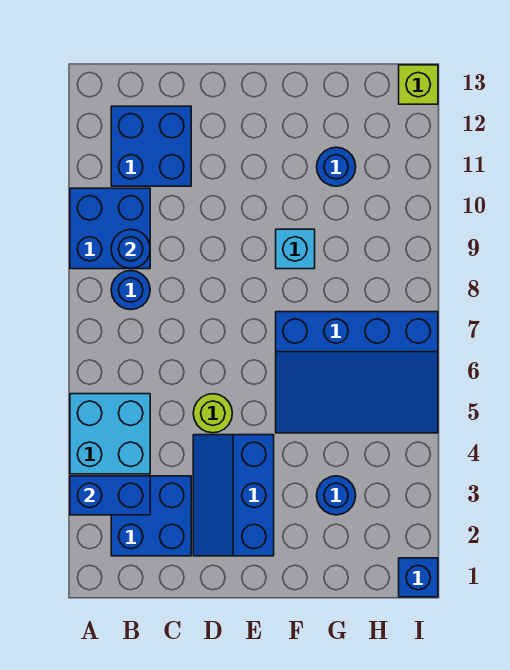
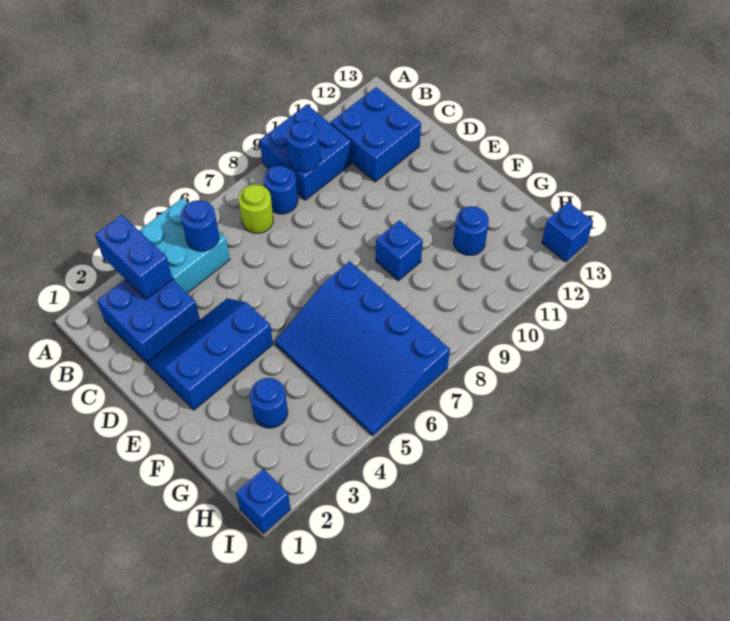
none -> blue round brick B5 level 2
lime round brick D5 level 1 -> lime round brick B7 level 1
cyan brick F9 level 1 -> blue brick F9 level 1
lime brick I13 level 1 -> blue brick I13 level 1

